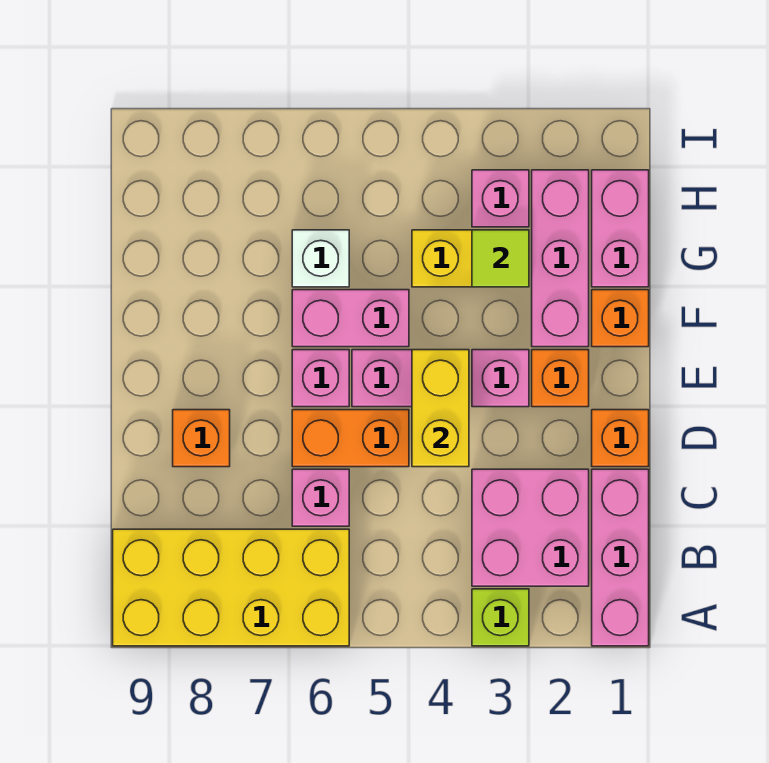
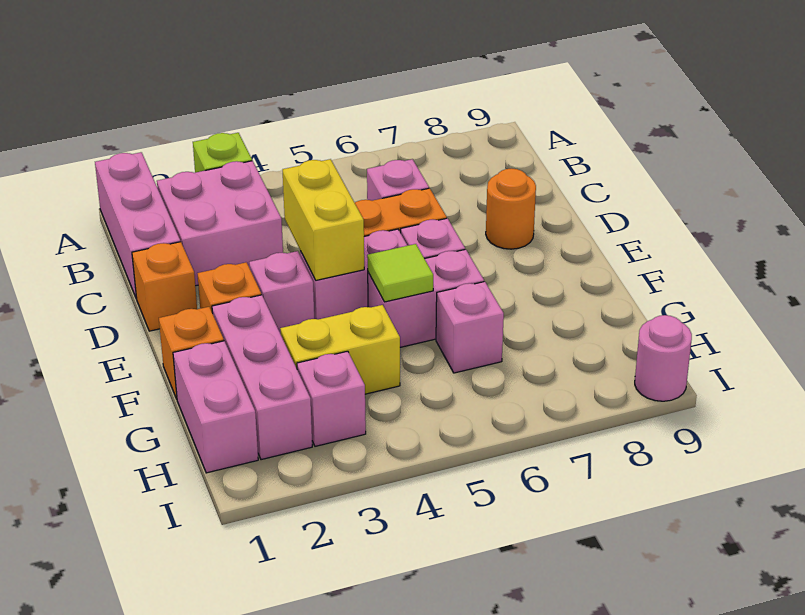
yellow brick A6:B9 level 1 -> none
orange brick D8 level 1 -> orange round brick D8 level 1
lime tile G3 level 2 -> lime tile F5 level 2
white brick G6 level 1 -> pink brick G6 level 1
none -> pink round brick I9 level 1

